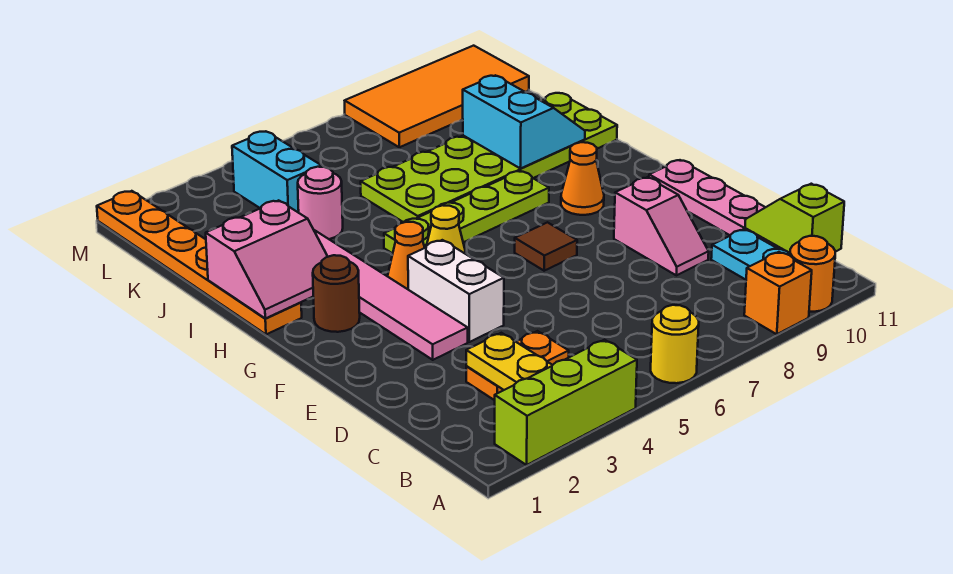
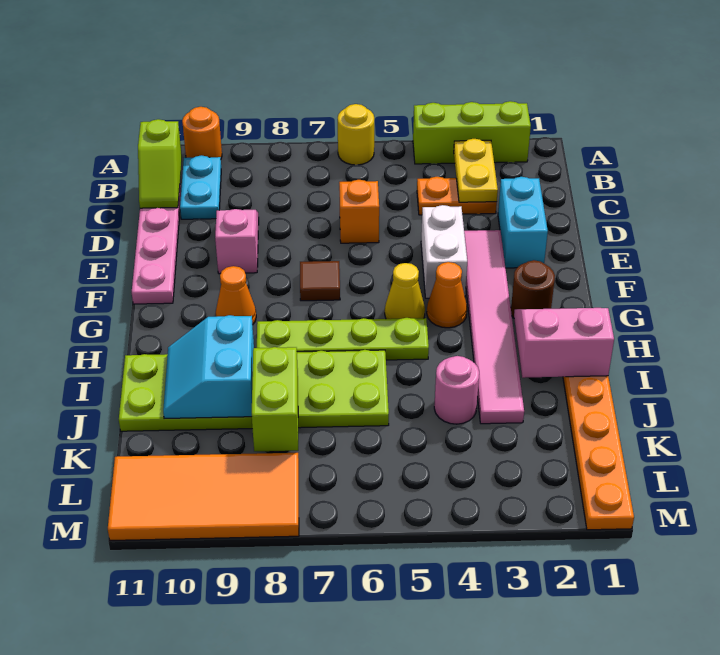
orange brick A9 level 1 -> orange brick D6 level 1
none -> lime brick J8:K8 level 2
cyan brick K4:L4 level 1 -> cyan brick D2:E2 level 1

